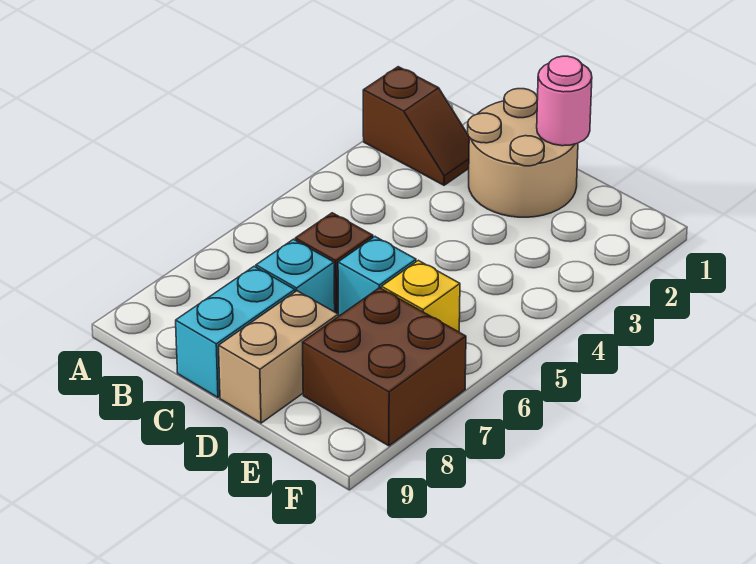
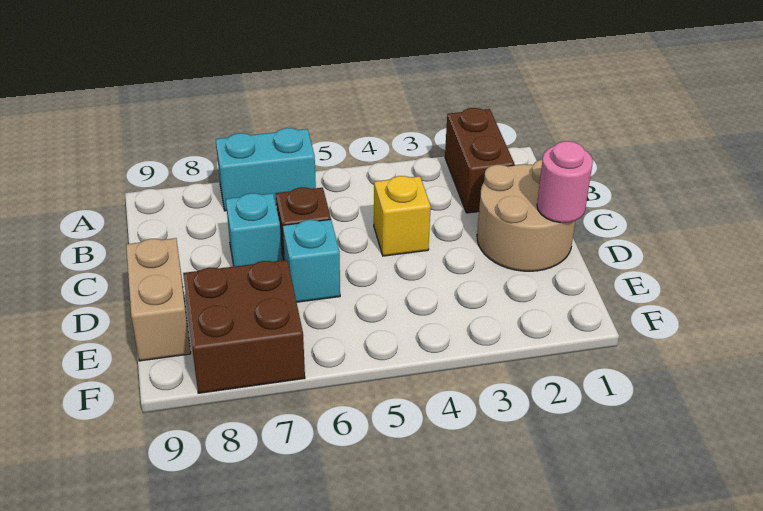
brown slope A2:B2 level 1 top A -> brown brick A2:B2 level 1
cyan brick C8:C9 level 1 -> cyan brick A6:A7 level 1
tan brick D8:D9 level 1 -> tan brick D9:E9 level 1
yellow brick E6 level 1 -> yellow brick C4 level 1

